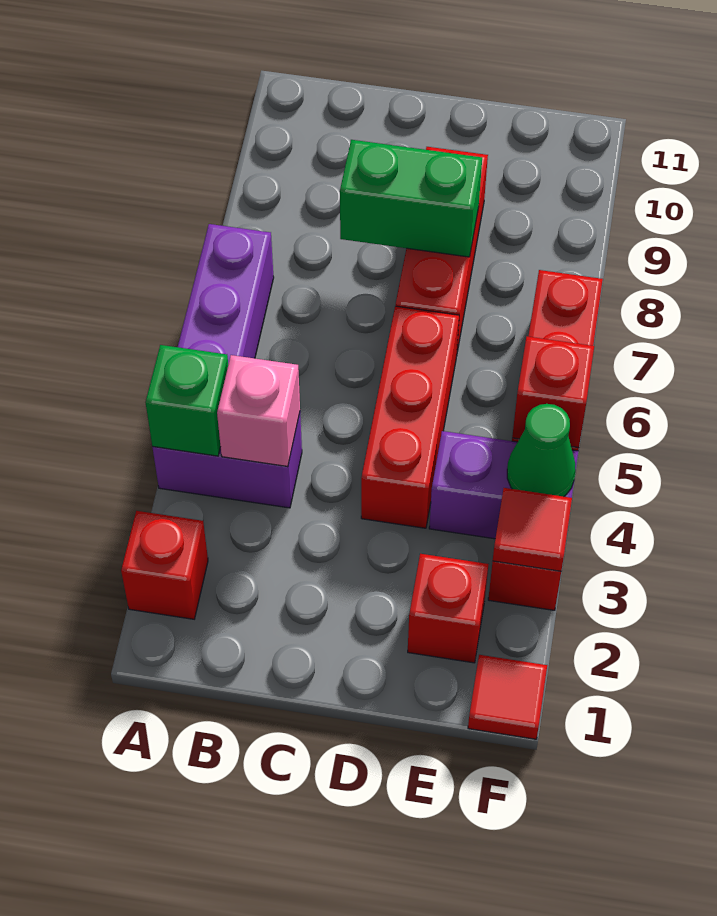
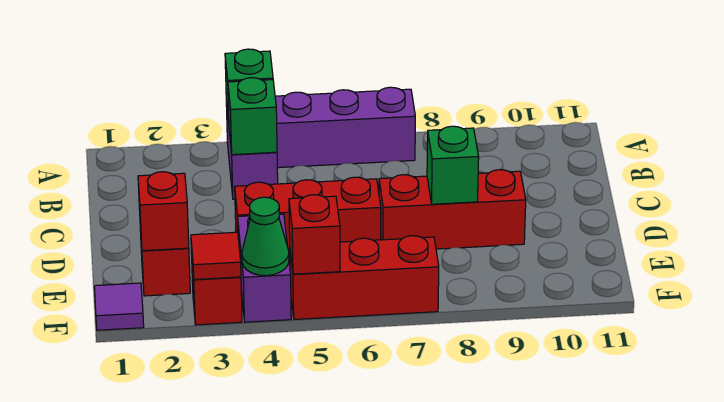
red brick A2 level 1 -> red brick E2 level 2
pink brick B4 level 2 -> green brick B4 level 2
green brick C8:D8 level 2 -> green brick D8 level 2
red tile F1 level 1 -> purple tile F1 level 1

